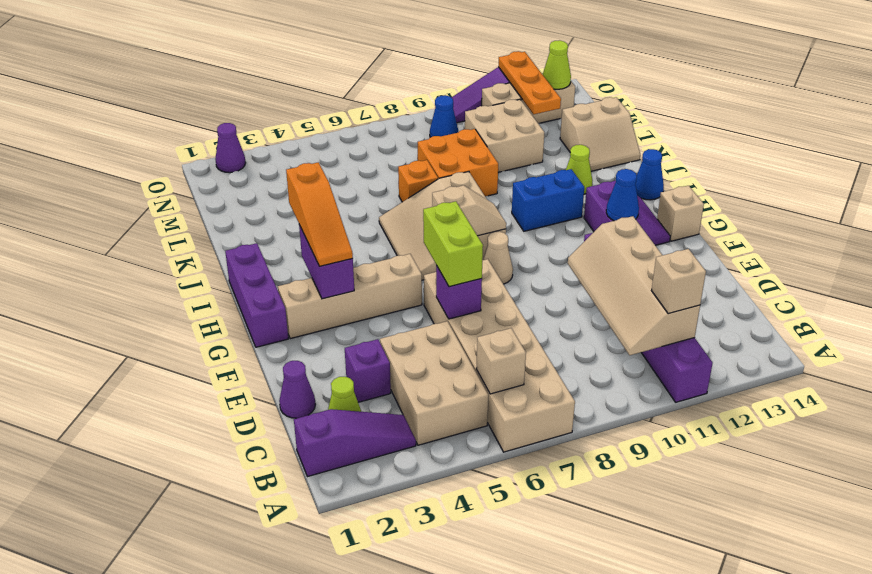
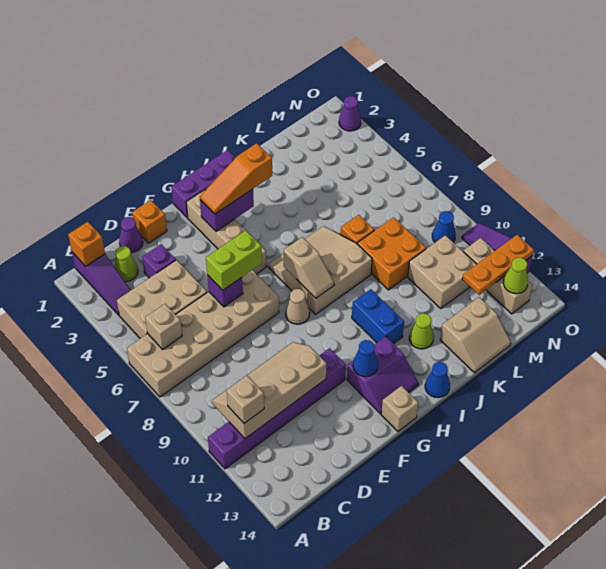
none -> orange brick B1 level 2
none -> orange brick E1 level 1
tan slope K13:L14 level 1 top L -> tan slope K13:L14 level 1 top 13

